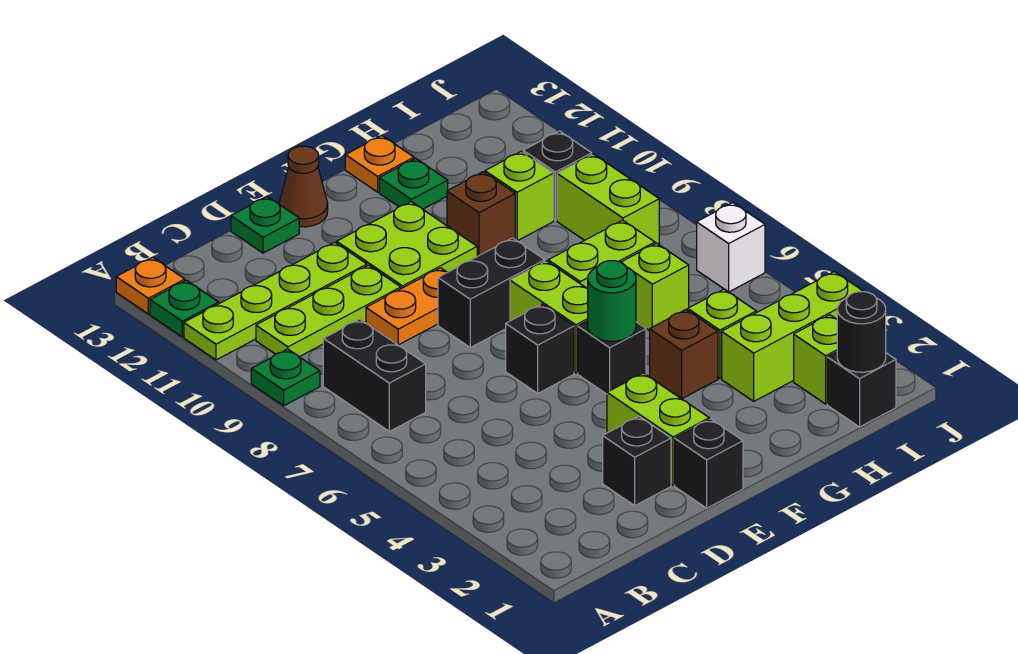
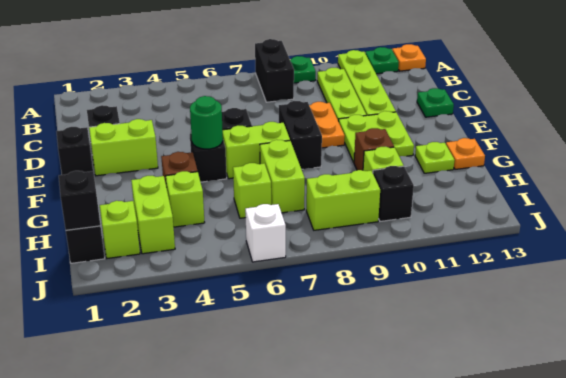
black brick B7:B8 level 1 -> black brick A8:B8 level 1
brown cone E13 level 1 -> none
green plate G12 level 1 -> lime plate G12 level 1
lime brick H3:J3 level 1 -> lime brick H3:I3 level 1
black round brick I1 level 2 -> black brick I1 level 2

